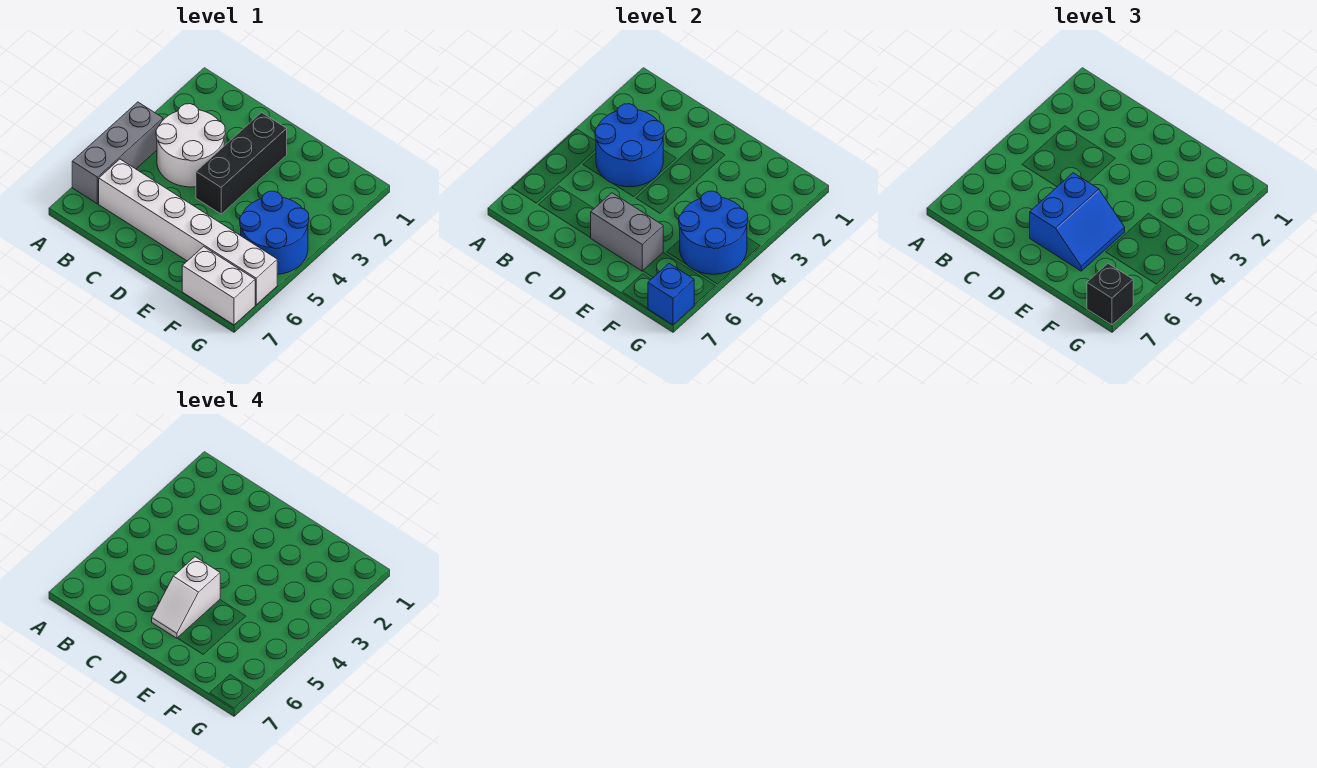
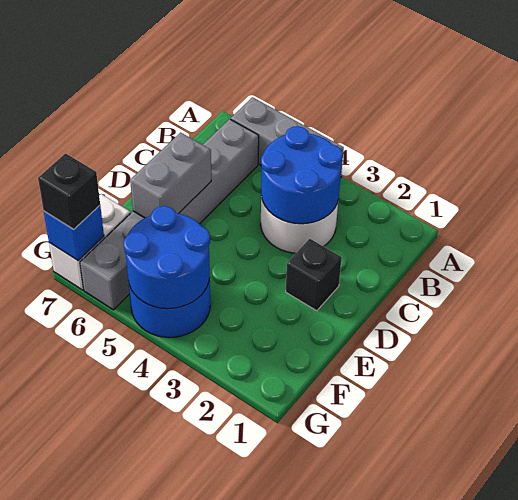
white brick B6:G6 level 1 -> grey brick B6:G6 level 1
black brick D2:D4 level 1 -> black brick D2 level 1
blue slope D5:E6 level 3 top D -> none
white slope D5:D6 level 4 top 5 -> none

